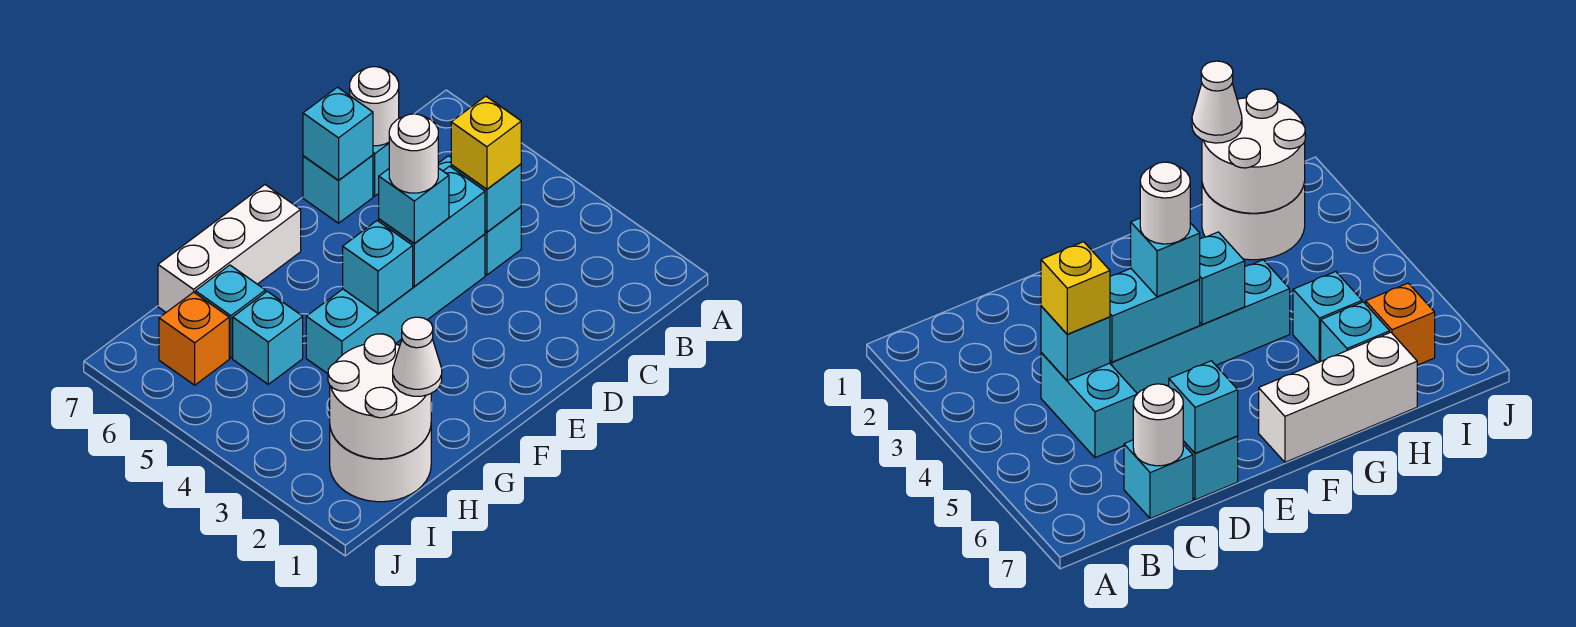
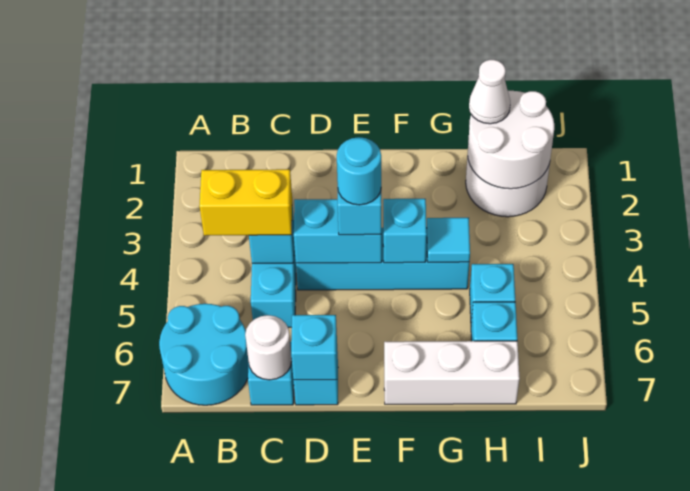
none -> cyan round brick A6:B7 level 1
yellow brick C4 level 3 -> yellow brick B4:C4 level 3
white round brick E4 level 4 -> cyan round brick E4 level 4
none -> cyan tile G4 level 2
orange brick I6 level 1 -> none

